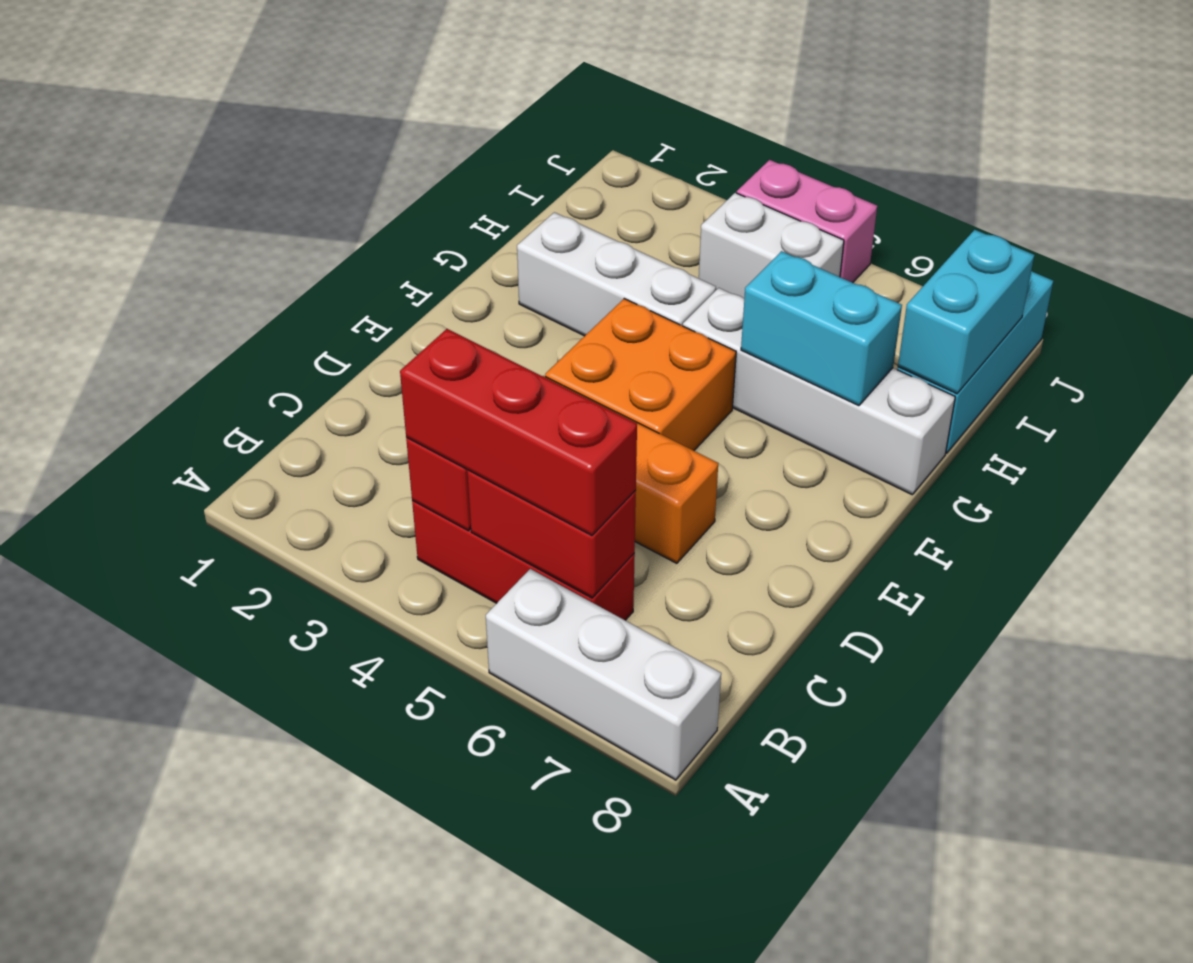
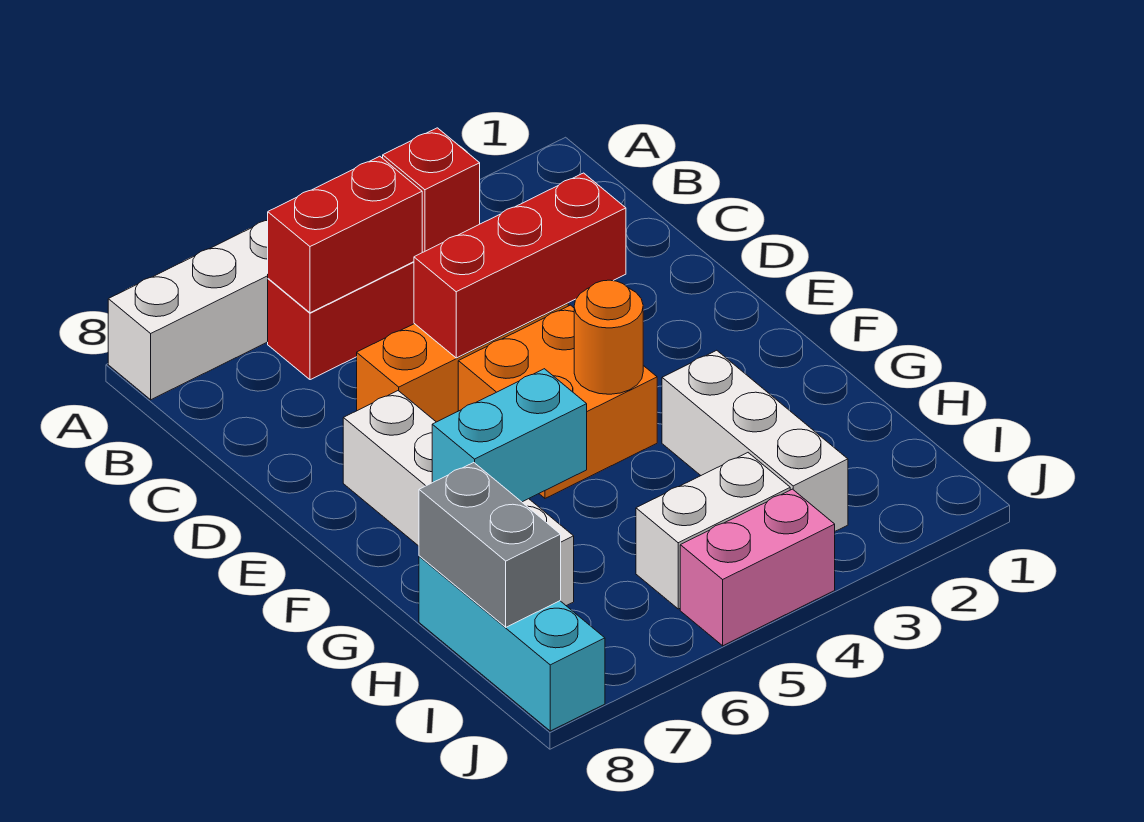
red brick B4:B6 level 3 -> red brick D3:D5 level 2
none -> orange round brick F4 level 2
white brick G2:G4 level 1 -> white brick G3:I3 level 1
white brick G5:G8 level 1 -> white brick E7:H7 level 1
cyan brick H8:I8 level 2 -> grey brick H8:I8 level 2

